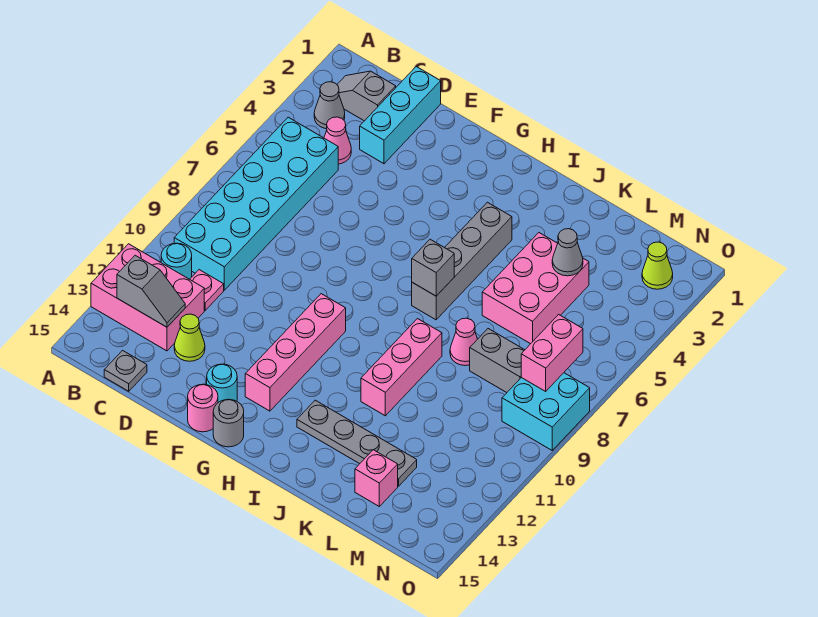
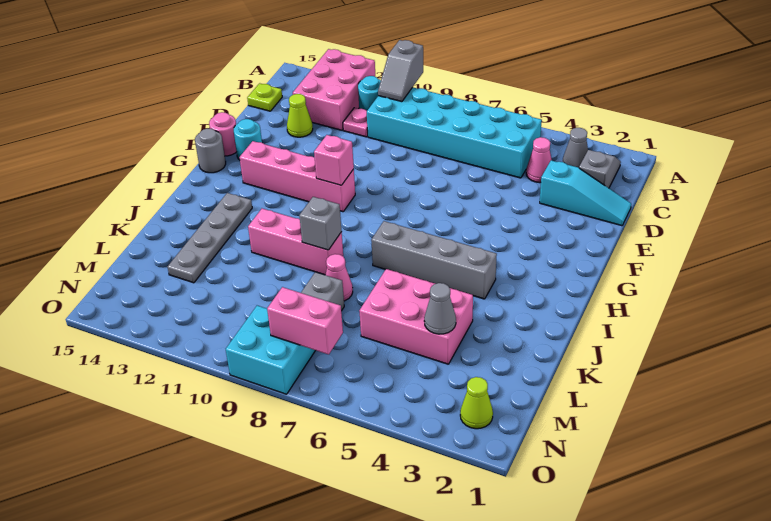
grey slope B13:C13 level 2 top B -> grey slope A10:B10 level 2 top A
grey plate C15 level 1 -> lime plate C15 level 1
cyan brick D1:D3 level 1 -> cyan slope D1:D3 level 1 top 3
grey brick I7 level 2 -> grey brick J9 level 2
pink brick L14 level 1 -> pink brick G10 level 2

